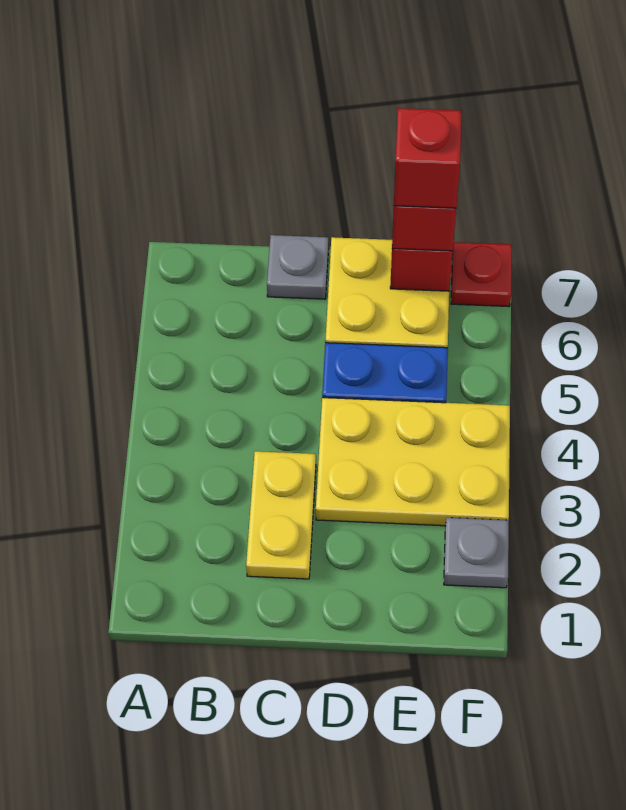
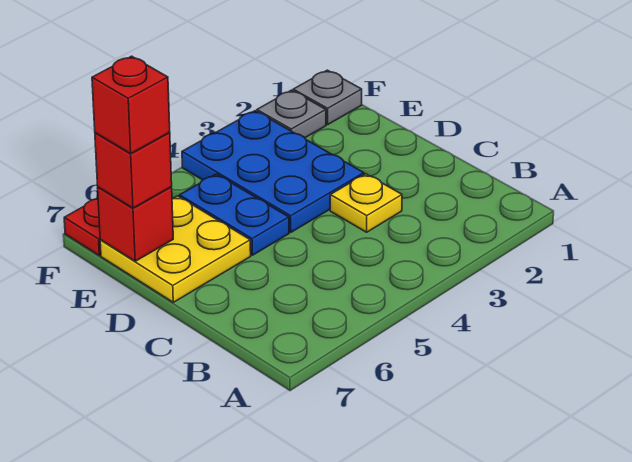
yellow plate C2:C3 level 1 -> yellow plate C3 level 1
grey plate C7 level 1 -> grey plate F1 level 1
yellow plate D3:F4 level 1 -> blue plate D3:F4 level 1

